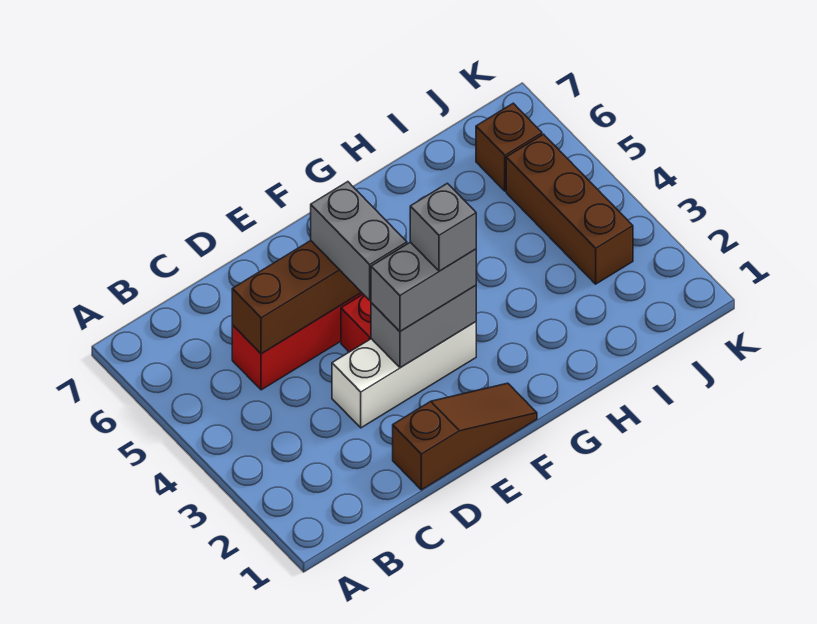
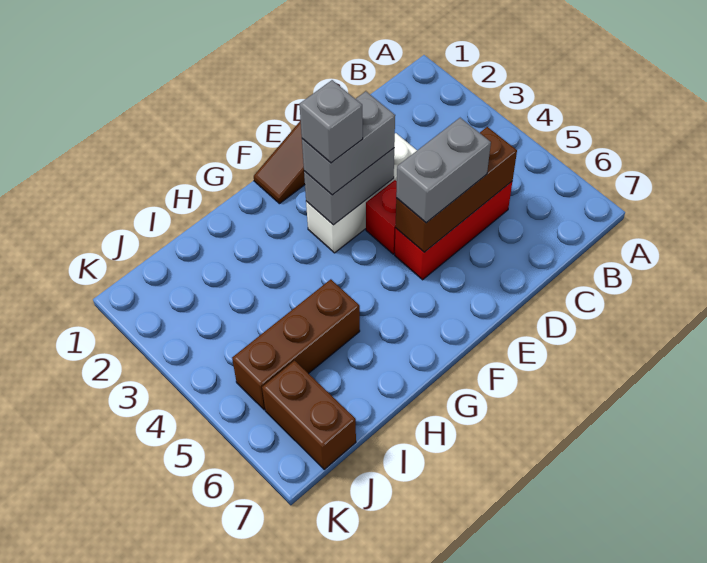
grey brick E4:E5 level 3 -> grey brick D5:E5 level 3
brown brick J3:J5 level 1 -> brown brick H5:J5 level 1
brown brick J6 level 1 -> brown brick J6:J7 level 1

